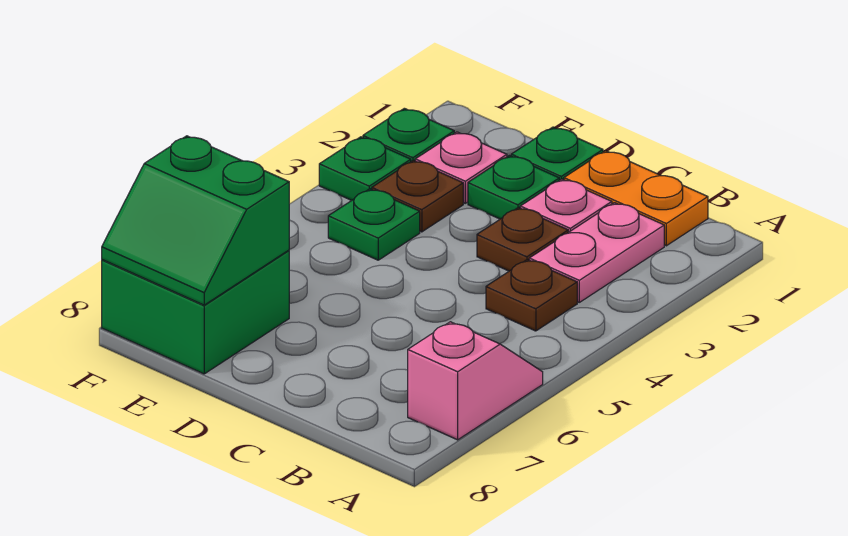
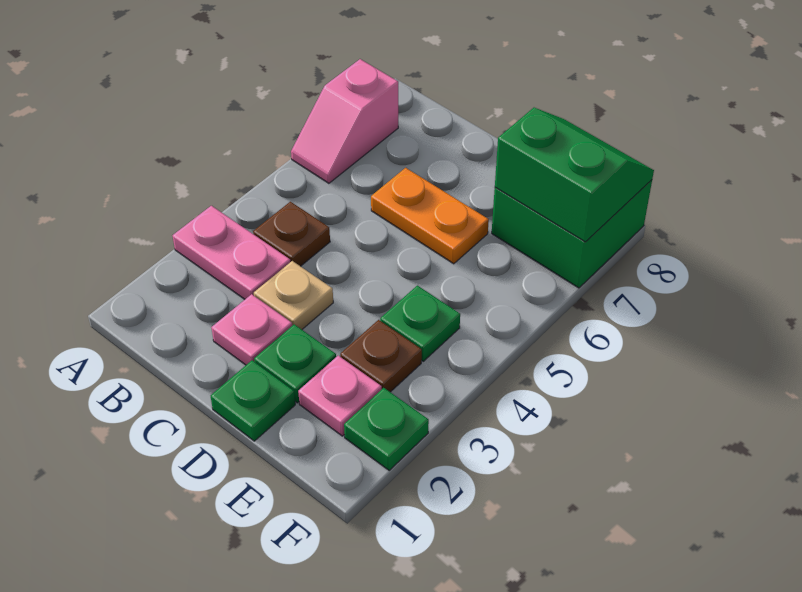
orange plate B1:C1 level 1 -> orange plate C6:D6 level 1
pink plate B2:B3 level 1 -> pink plate A3:B3 level 1
brown plate C3 level 1 -> tan plate C3 level 1
green plate F3 level 1 -> none

